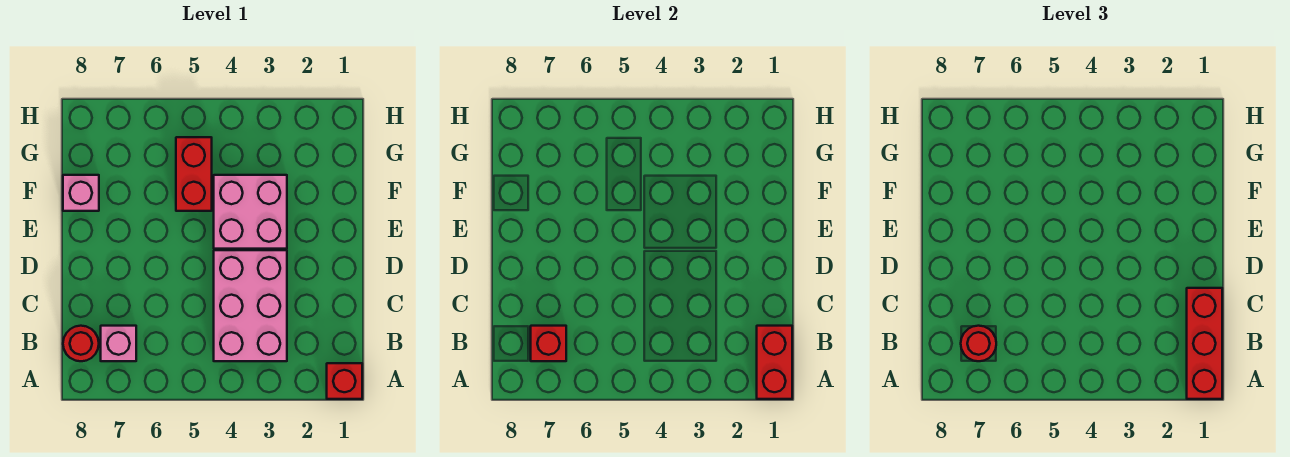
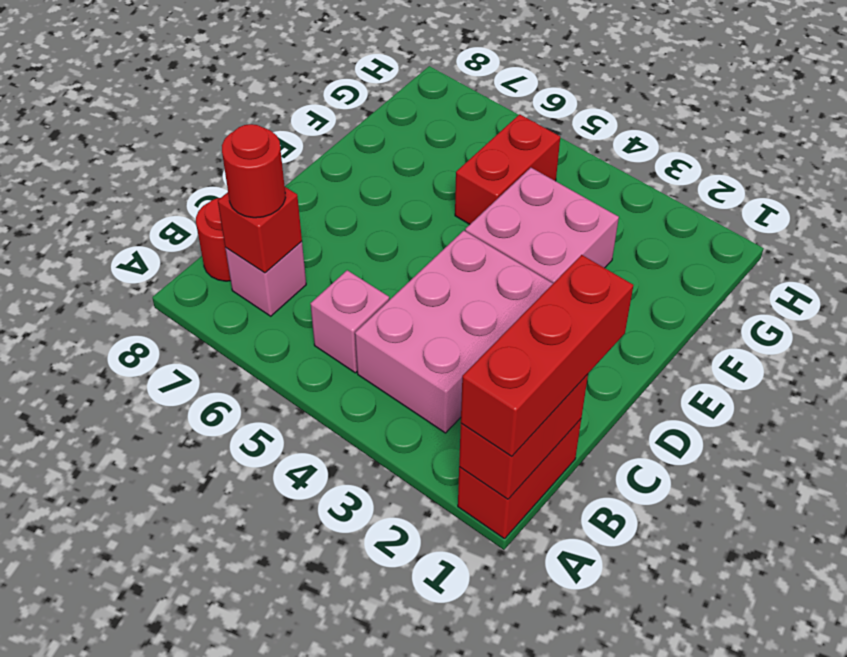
red brick A1 level 1 -> red brick A1:B1 level 1
pink brick F8 level 1 -> pink brick B5 level 1

